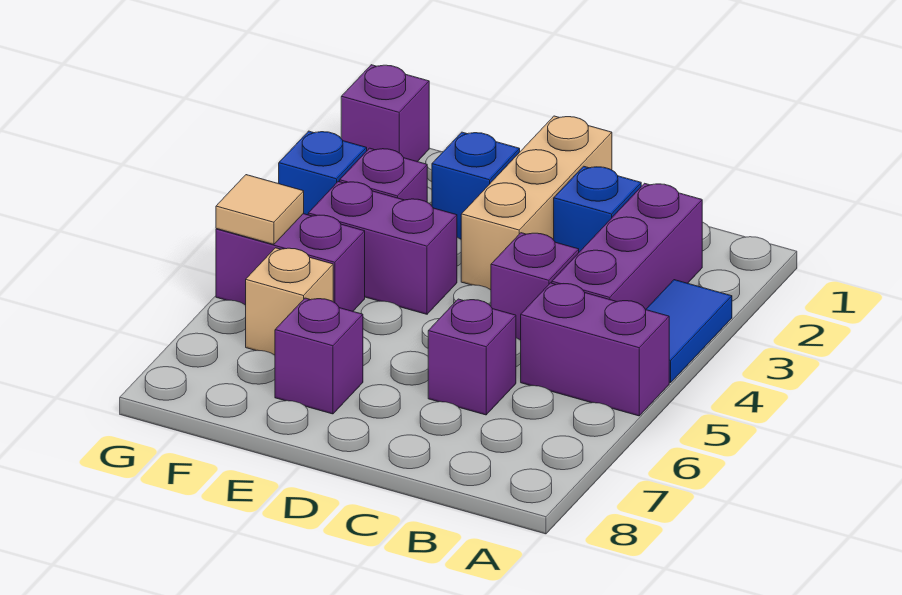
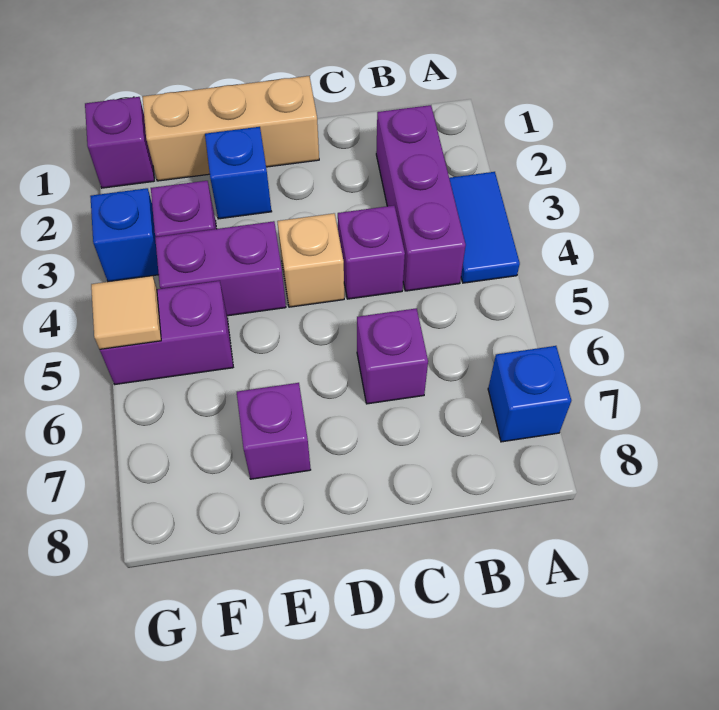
purple brick A5:B5 level 1 -> none
blue brick C2 level 1 -> blue brick A7 level 1
tan brick D1:D3 level 1 -> tan brick D1:F1 level 1
tan brick F6 level 1 -> tan brick D4 level 1

